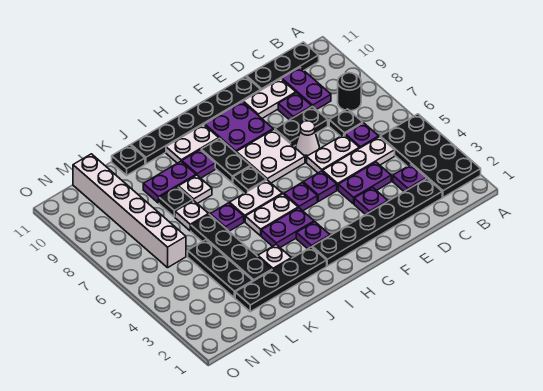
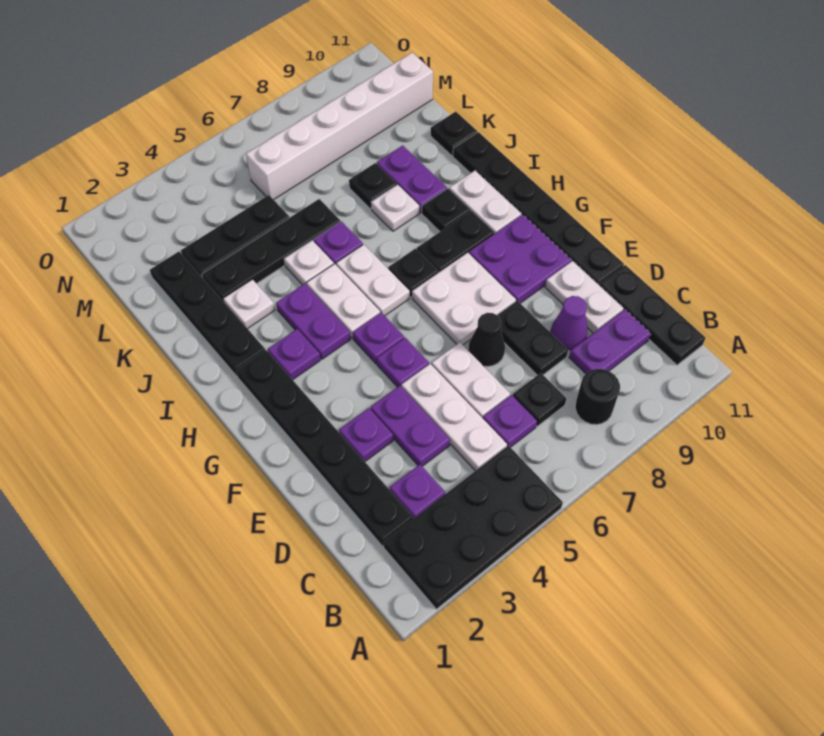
purple plate D9 level 1 -> purple cone D9 level 1
white cone E7 level 1 -> black cone E7 level 1
purple plate I9 level 1 -> black plate I9 level 1
white plate K7 level 1 -> white plate J5 level 1

